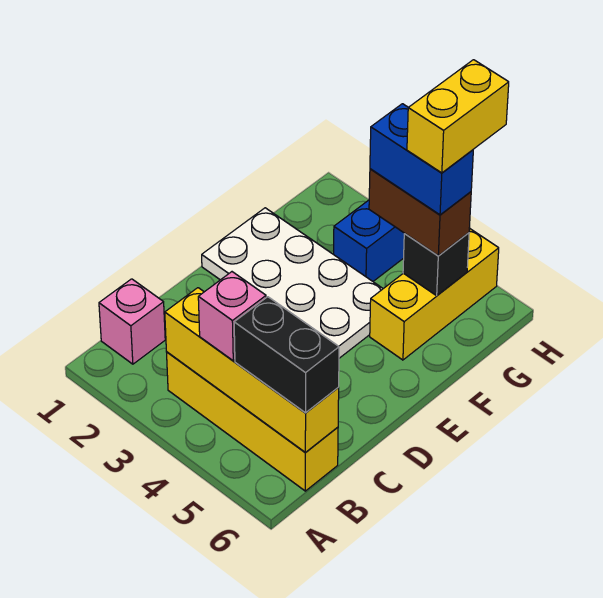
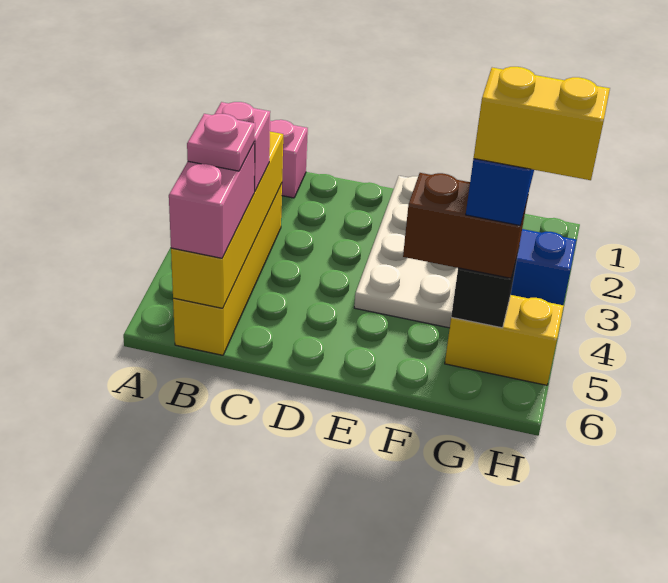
black brick B5:B6 level 3 -> pink brick B5:B6 level 3
none -> pink plate B5 level 4
yellow brick F5:H5 level 1 -> yellow brick G5:H5 level 1
brown brick G4:G5 level 3 -> brown brick F5:G5 level 3

